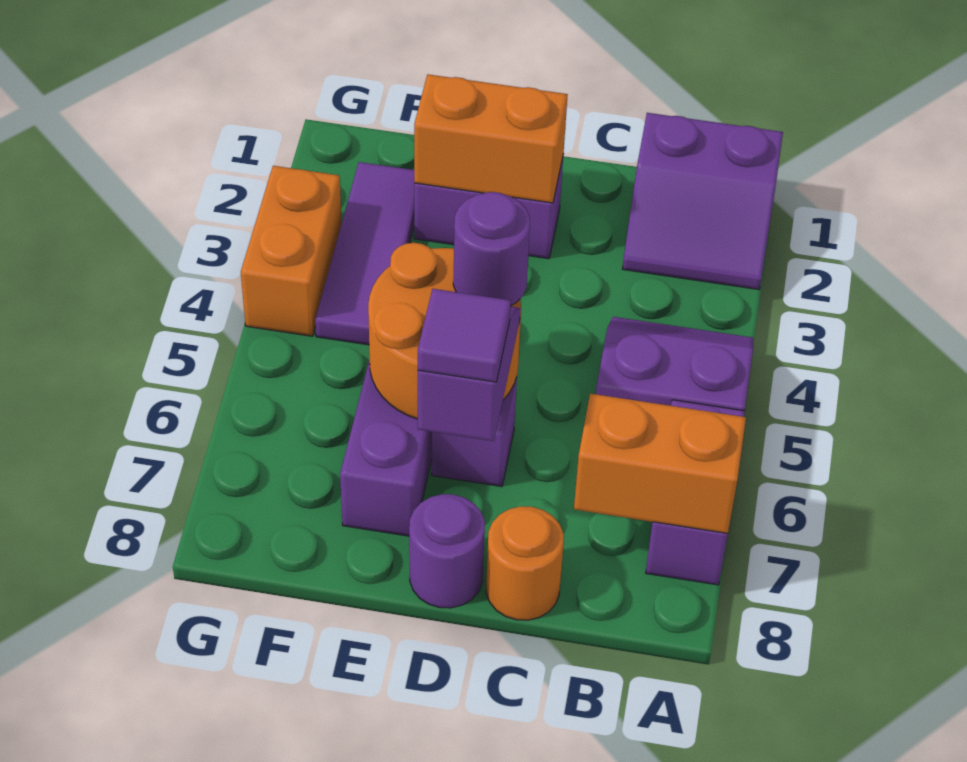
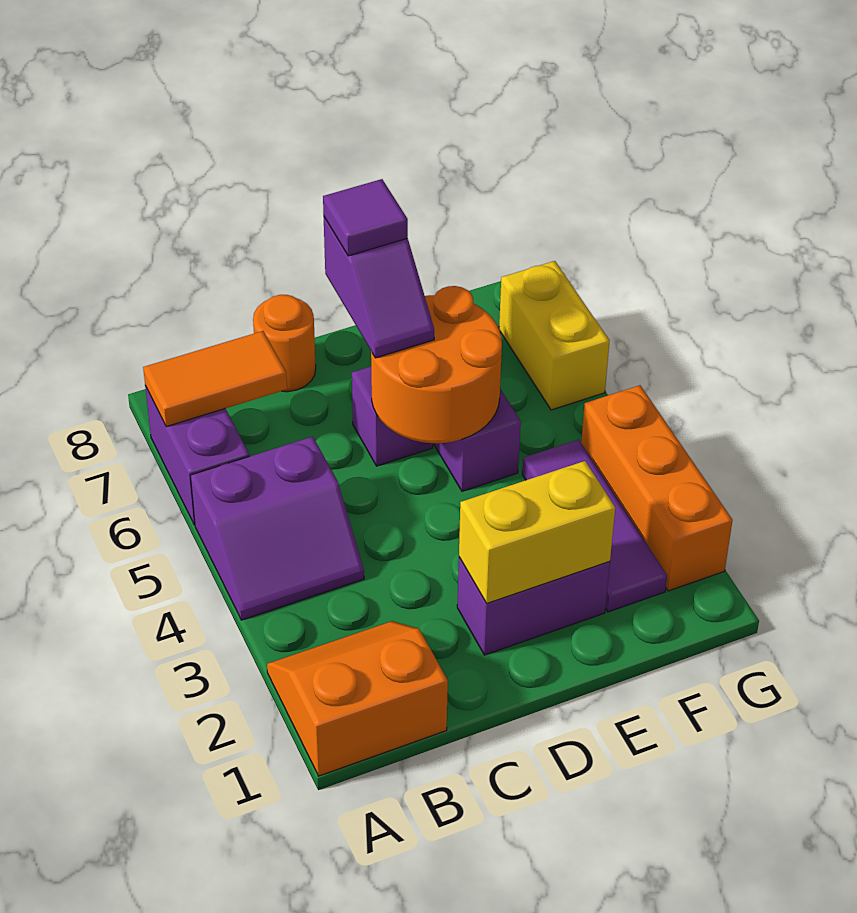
purple slope A1:B2 level 1 top 1 -> orange slope A1:B2 level 1 top 1
orange brick A7:B7 level 2 -> orange tile A7:B7 level 2
orange brick D2:E2 level 2 -> yellow brick D2:E2 level 2
purple round brick D5 level 3 -> none
purple round brick D8 level 1 -> none
orange brick G3:G4 level 1 -> orange brick G2:G4 level 1
none -> yellow brick G6:G7 level 1

